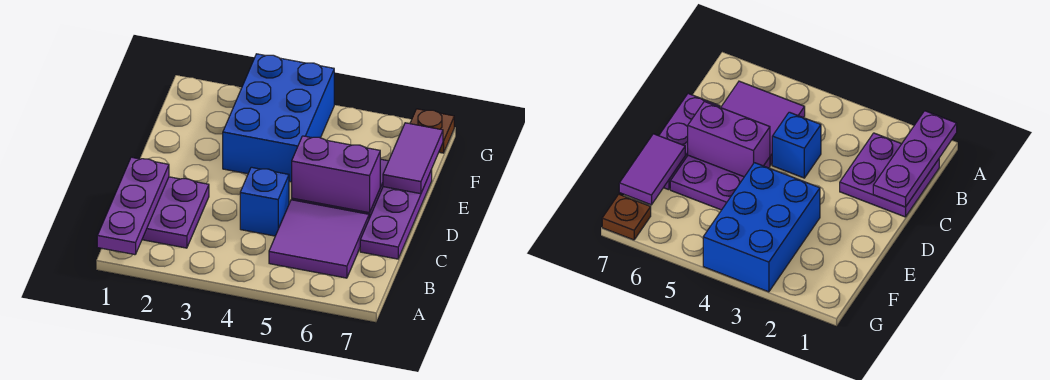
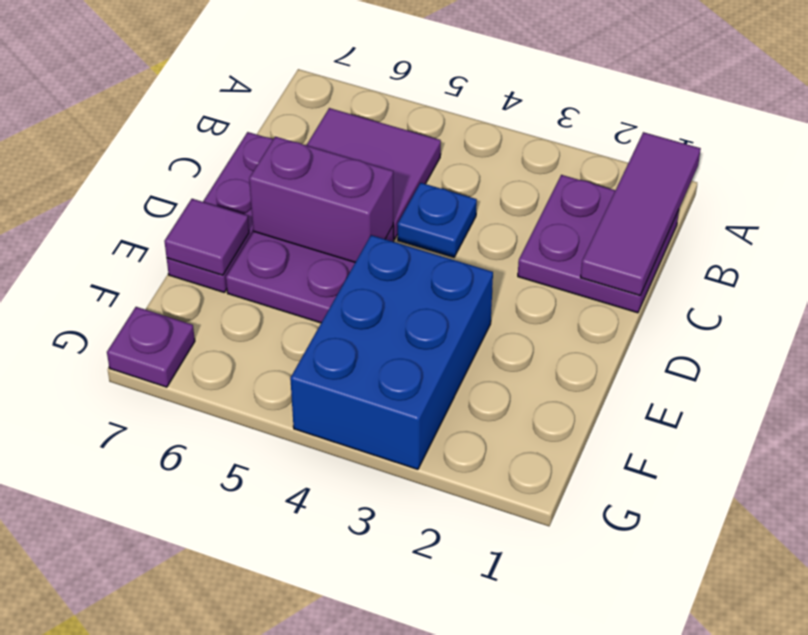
purple plate A1:C1 level 2 -> purple tile A1:C1 level 2
blue brick C4 level 1 -> blue plate C4 level 1
purple tile E7:F7 level 2 -> purple tile E7 level 2
brown plate G7 level 1 -> purple plate G7 level 1

